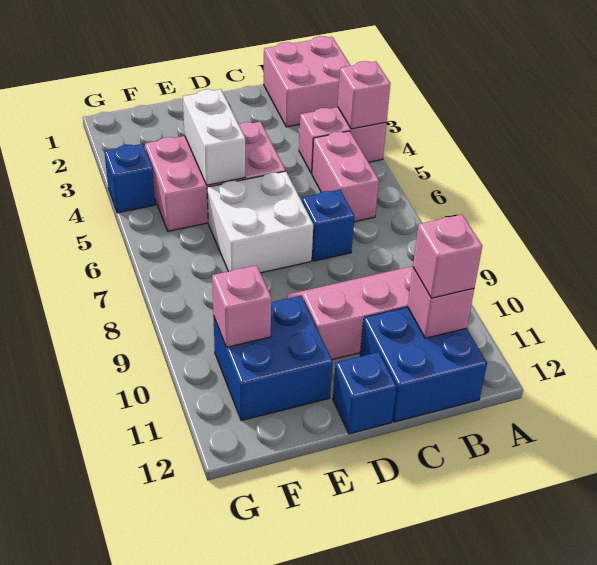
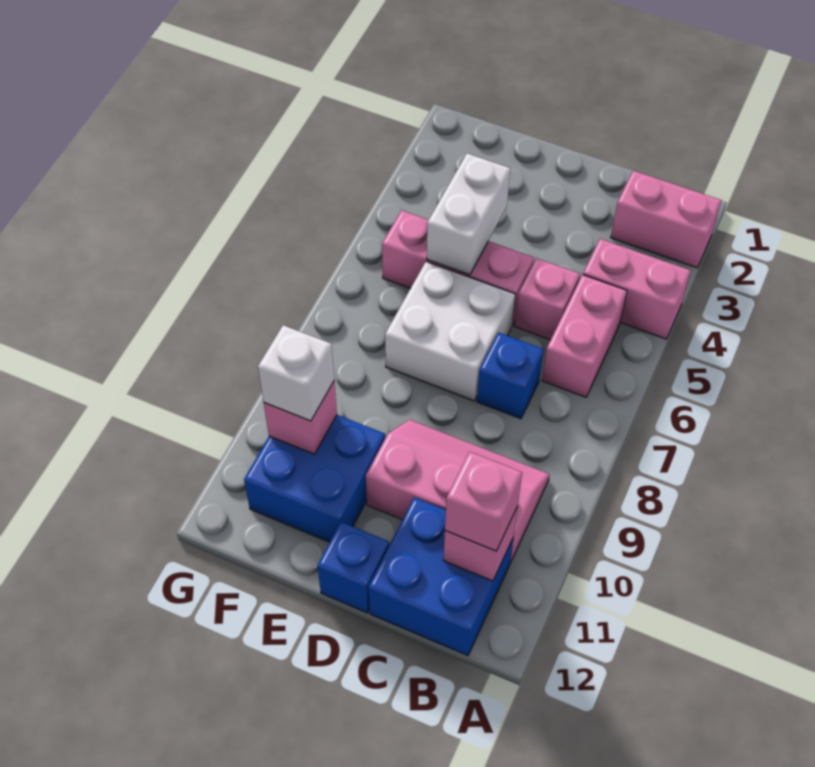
pink brick A1:B2 level 1 -> pink brick A2:B2 level 1
pink brick A4 level 2 -> pink brick C5 level 1
pink brick D4:F5 level 1 -> pink brick D5:F5 level 1
none -> white brick F10 level 3
blue brick G4 level 1 -> none

